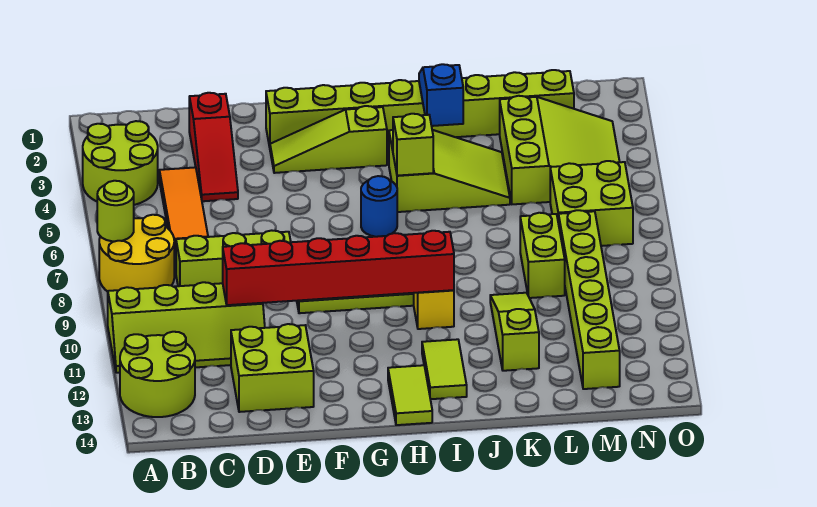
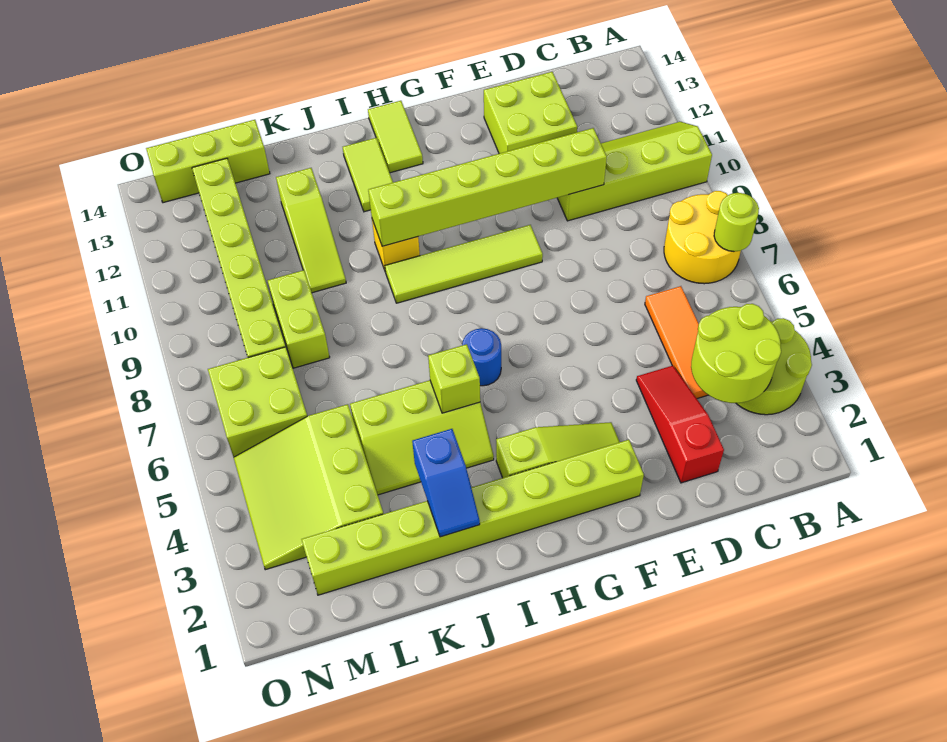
lime round brick A12:B13 level 1 -> lime round brick B3:C4 level 2
lime brick C8:E8 level 1 -> lime brick L14:N14 level 1
red brick D10:I10 level 2 -> lime brick D10:I10 level 2
lime slope I4:K5 level 1 top I -> lime slope I4:K5 level 1 top 5

